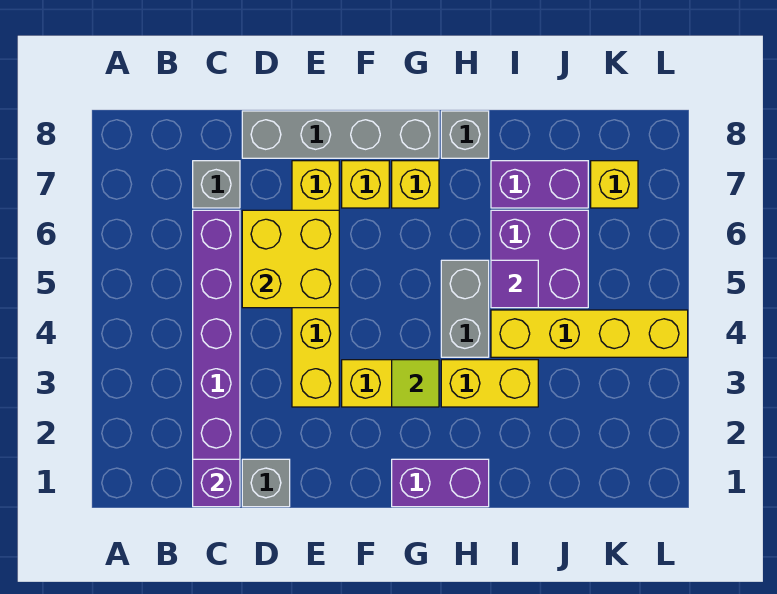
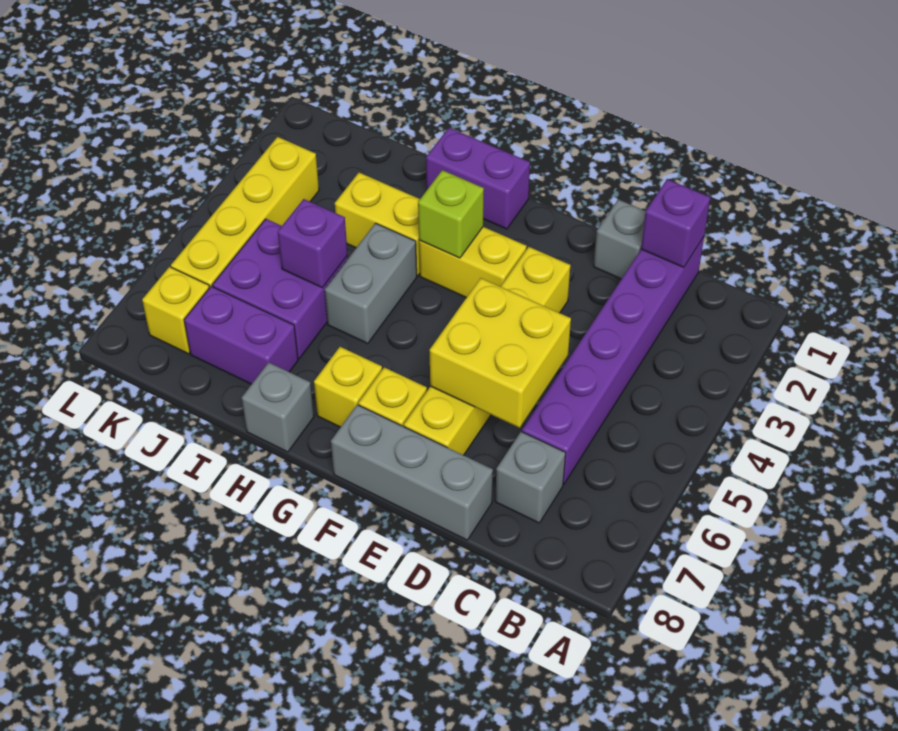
grey brick D8:G8 level 1 -> grey brick D8:F8 level 1
lime tile G3 level 2 -> lime brick G3 level 2
yellow brick I4:L4 level 1 -> yellow brick K3:K6 level 1
purple tile I5 level 2 -> purple brick I5 level 2

